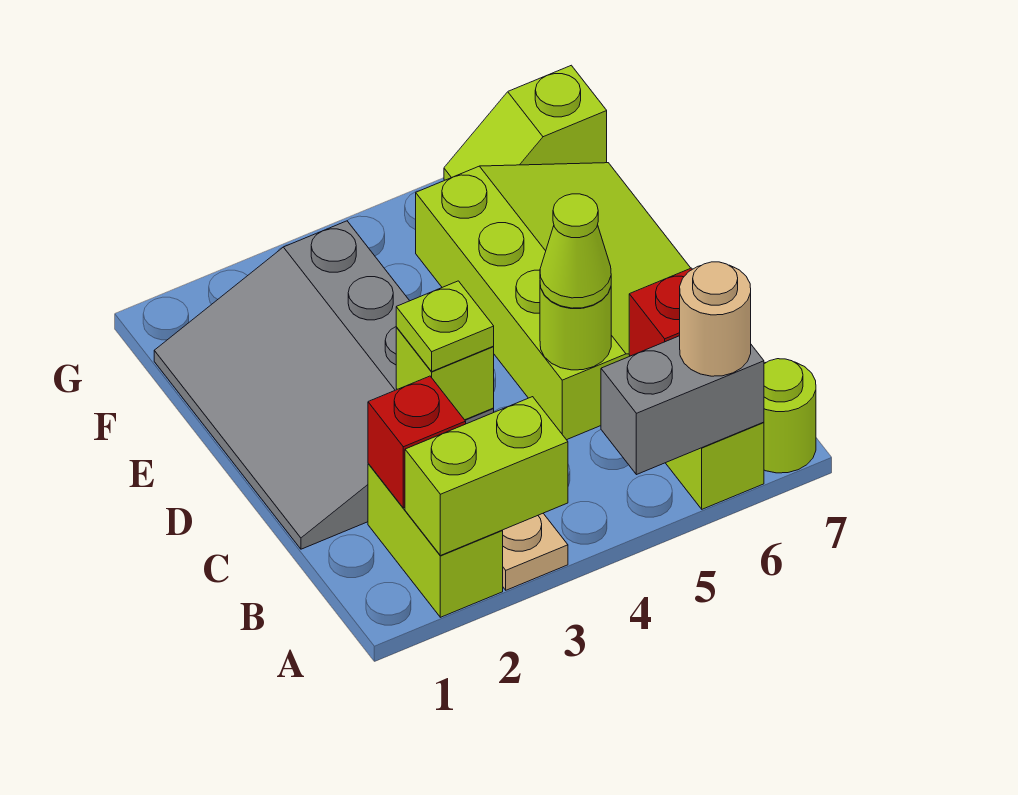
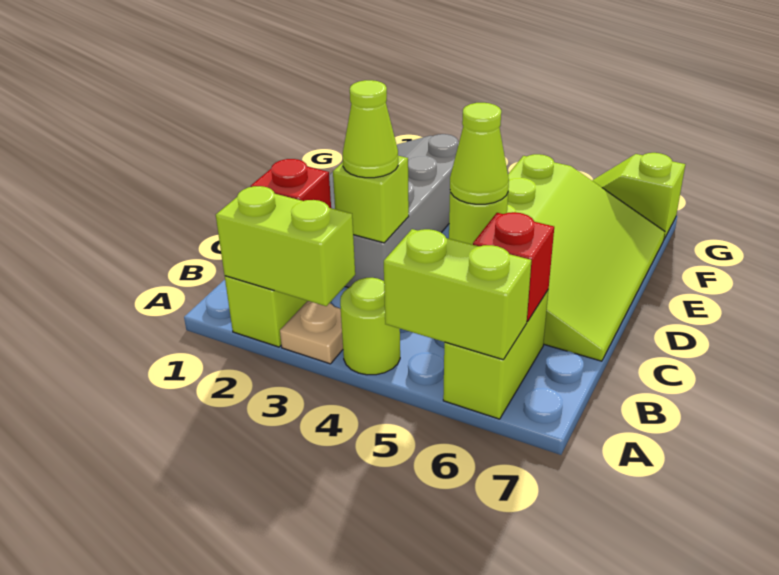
grey brick A5:A6 level 2 -> lime brick A5:A6 level 2
tan round brick A6 level 3 -> none
lime round brick A7 level 1 -> lime round brick A4 level 1
lime plate C3 level 3 -> lime cone C3 level 3

